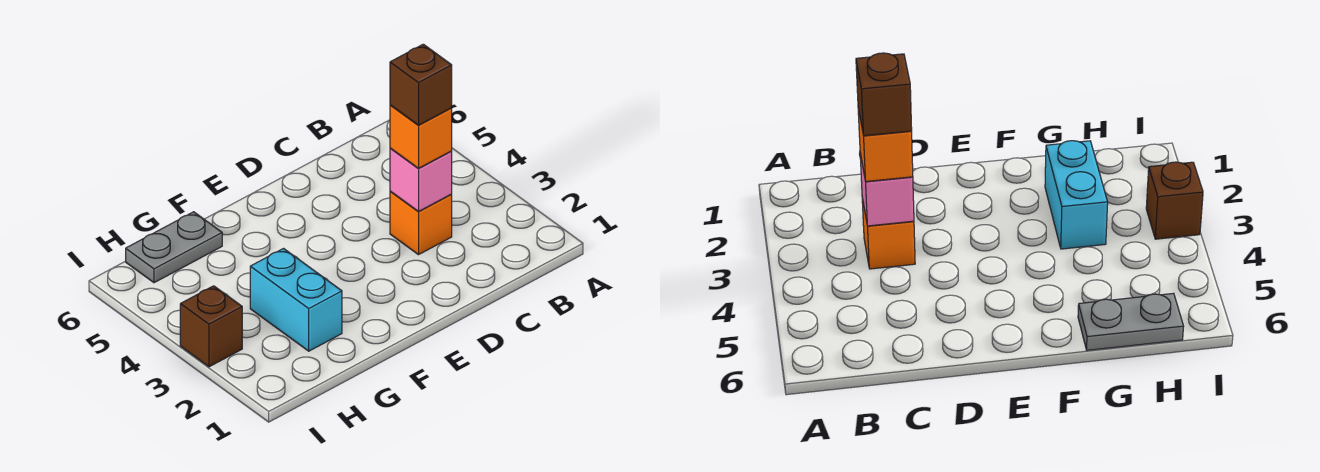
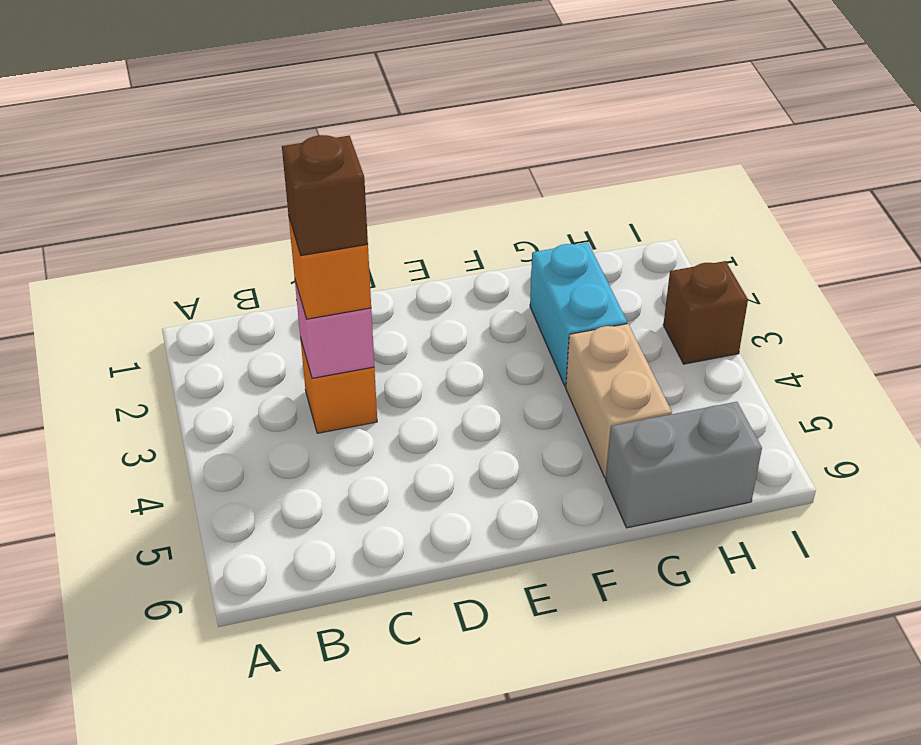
none -> tan brick G4:G5 level 1
grey plate G6:H6 level 1 -> grey brick G6:H6 level 1

